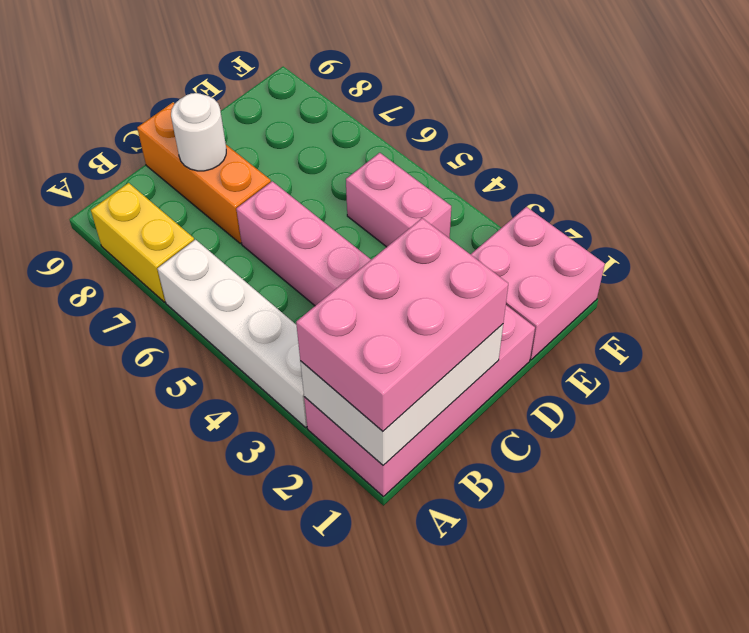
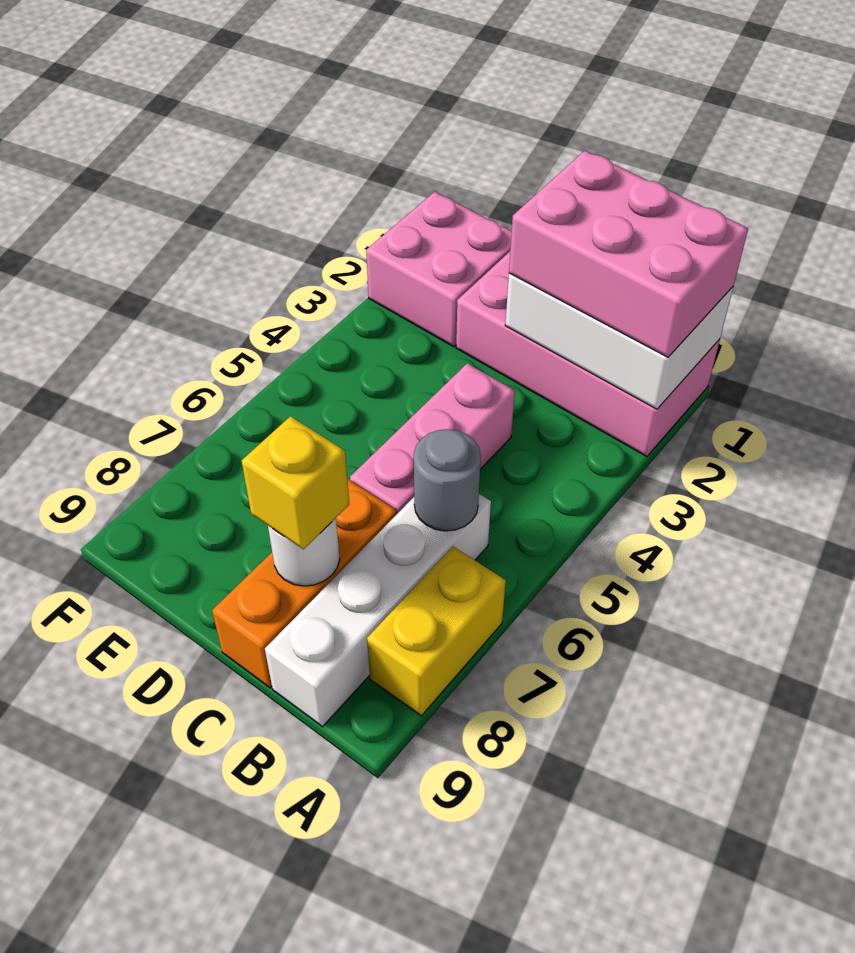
white brick A3:A6 level 1 -> white brick B6:B9 level 1
none -> grey round brick B6 level 2
none -> yellow brick C8 level 3
pink brick E4:E5 level 1 -> none

